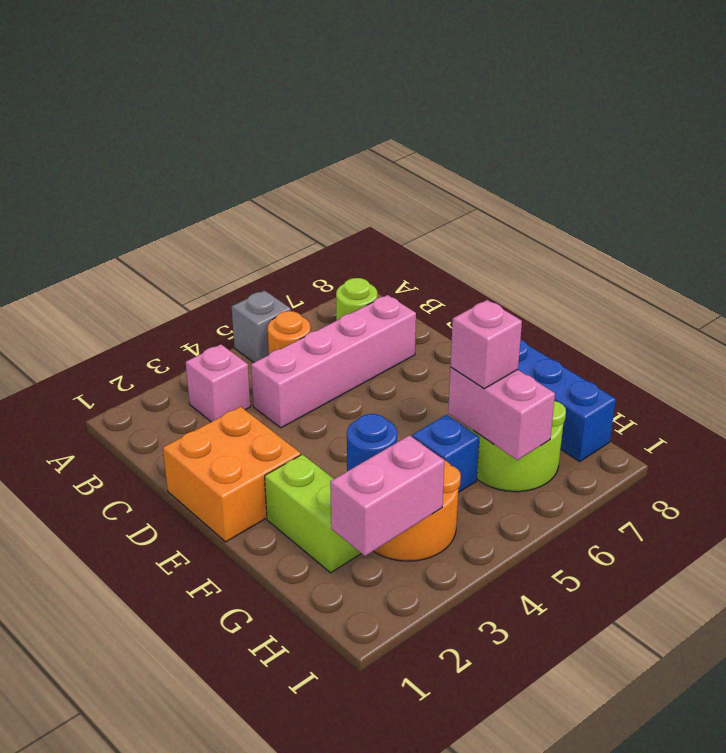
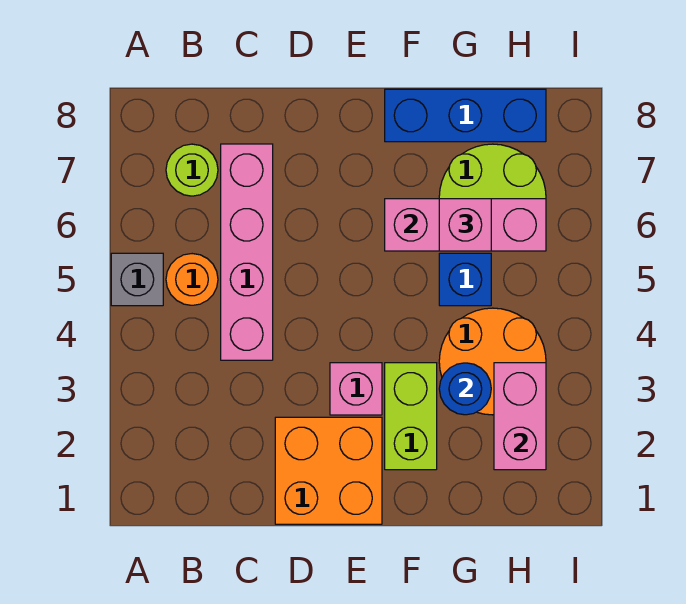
pink brick B3 level 1 -> pink brick E3 level 1
lime brick F2:G2 level 1 -> lime brick F2:F3 level 1
pink brick G6:H6 level 2 -> pink brick F6:H6 level 2

